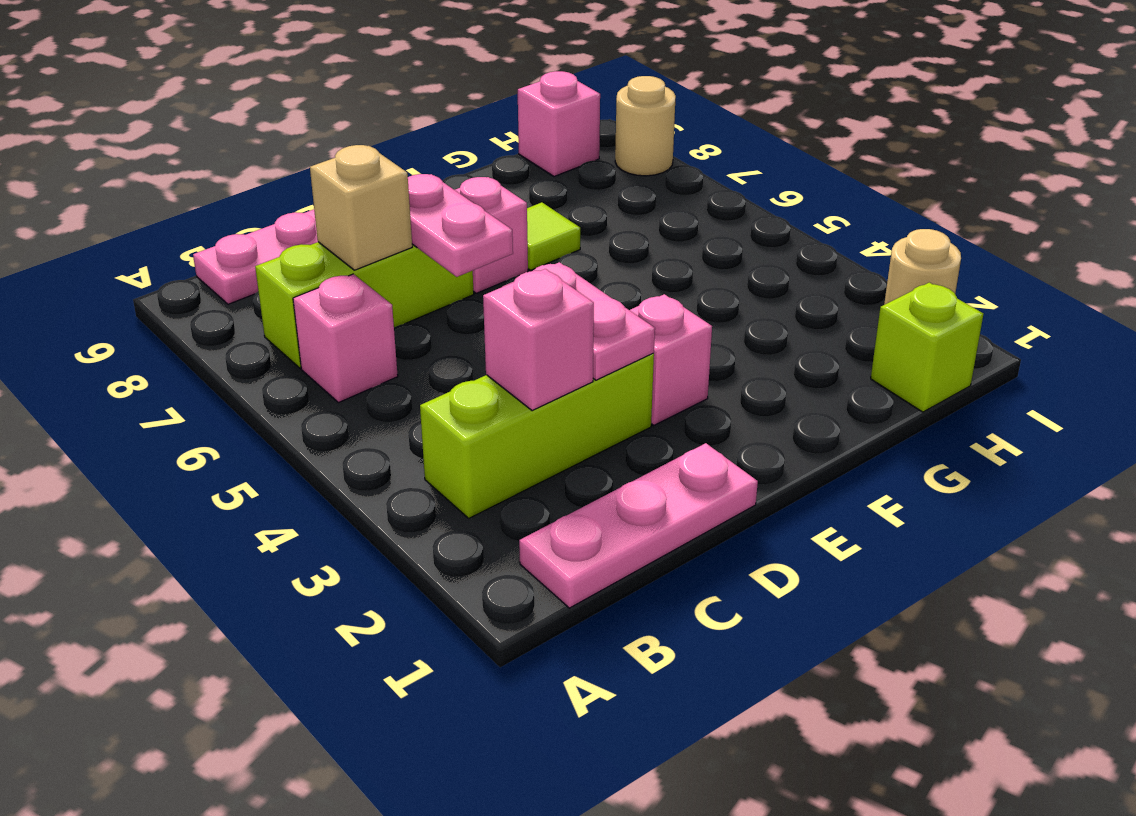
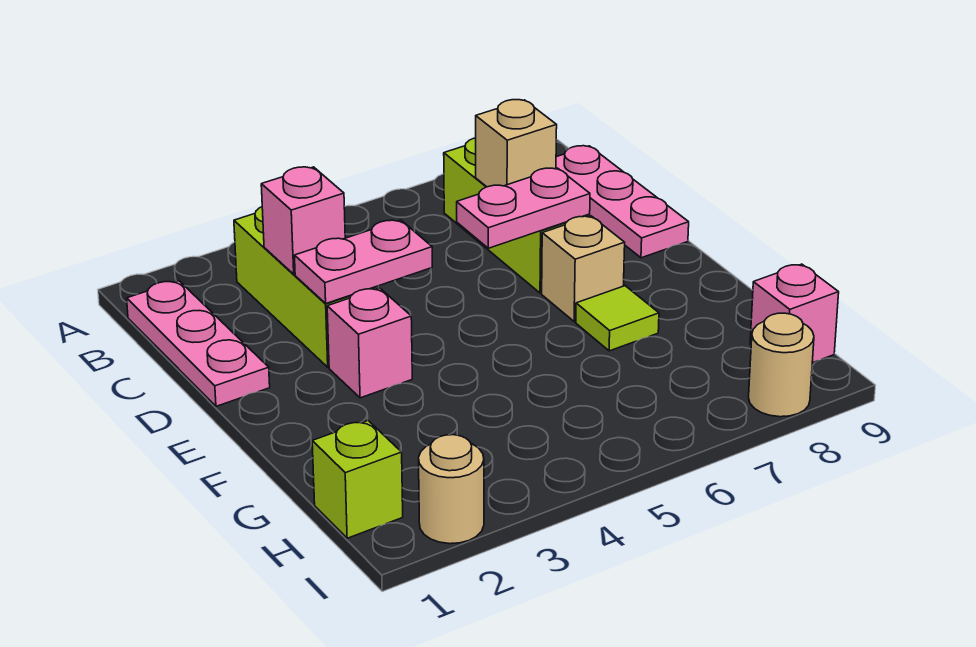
pink brick B6 level 1 -> none
pink brick E7 level 1 -> tan brick E7 level 1

